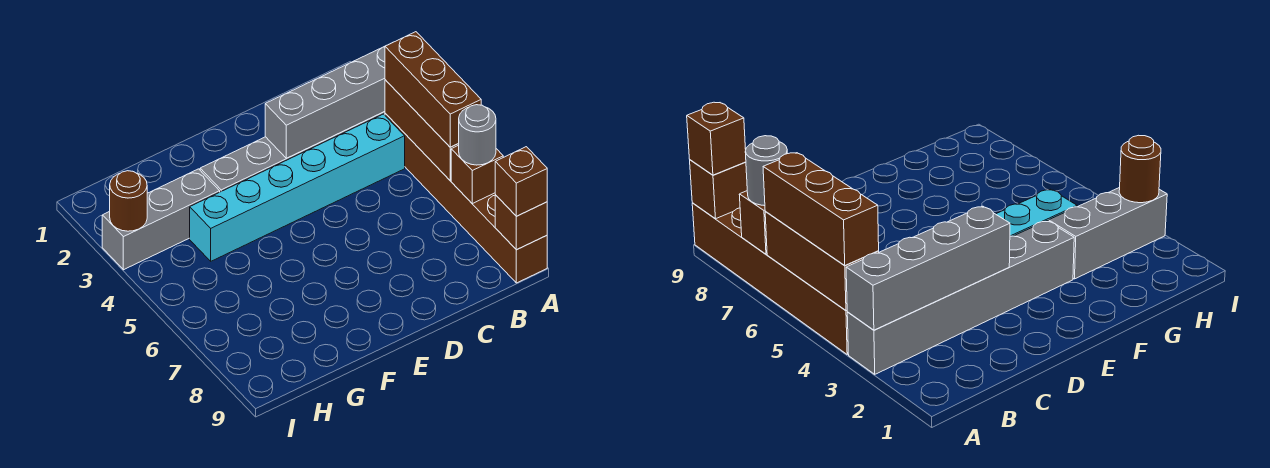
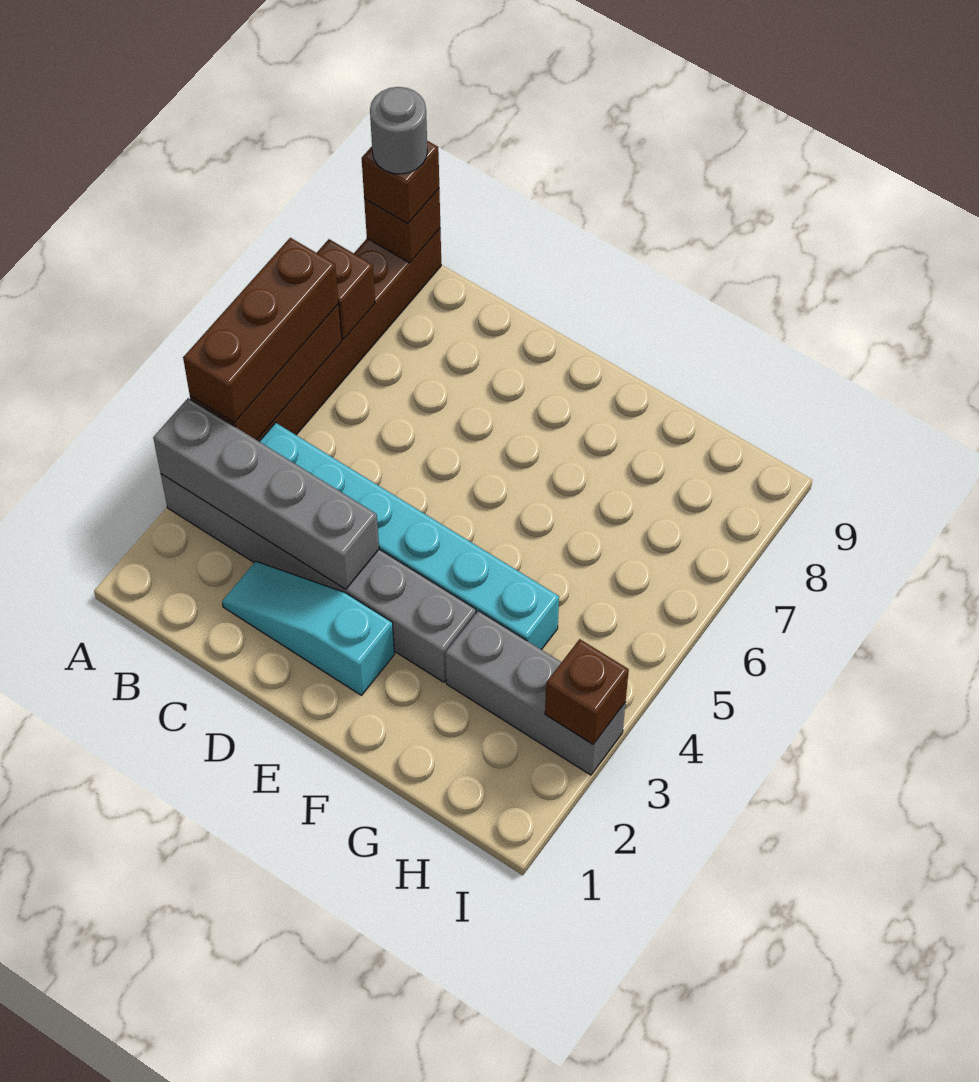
grey round brick A7 level 3 -> grey round brick A9 level 4
none -> cyan slope C2:E2 level 1 top E
brown round brick I3 level 2 -> brown brick I3 level 2

